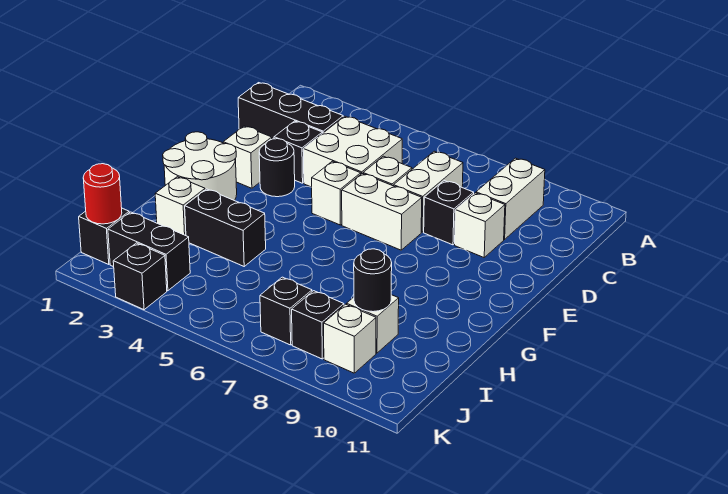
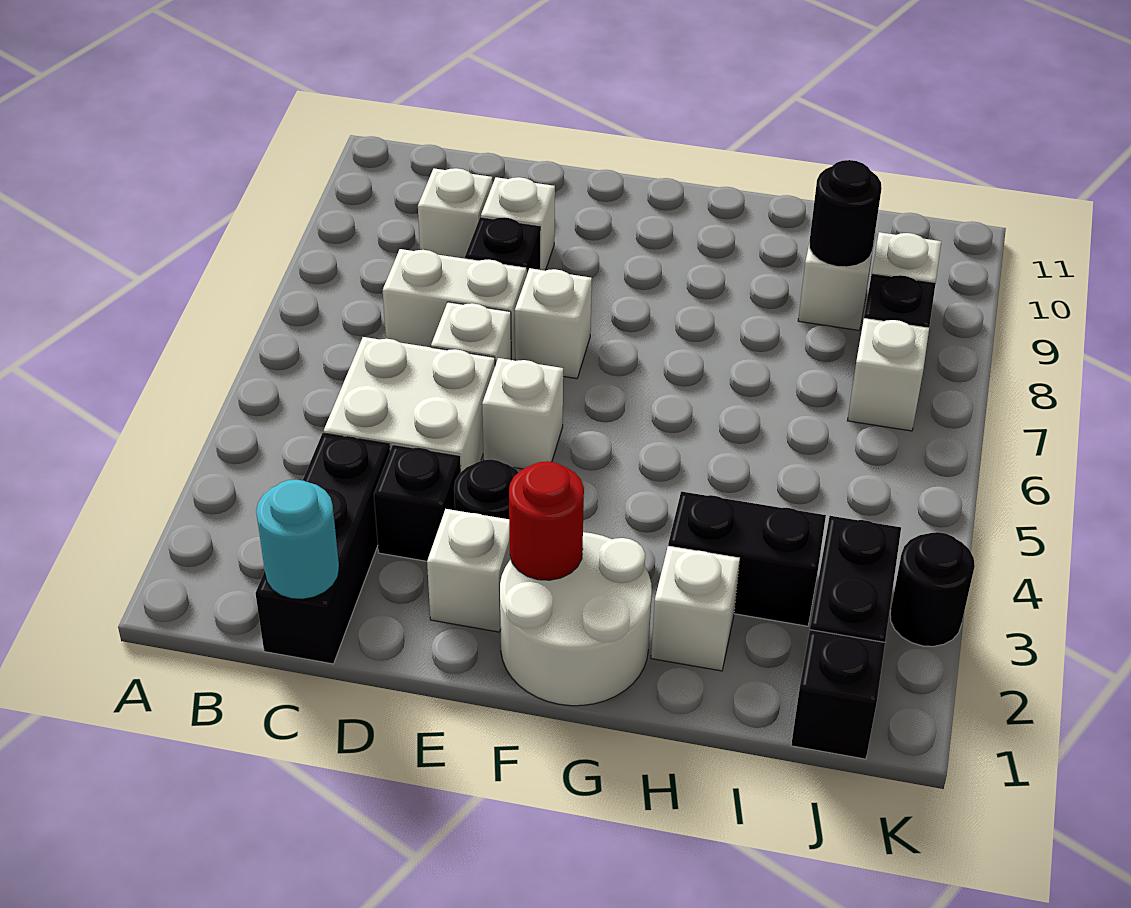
white brick B9:C9 level 1 -> white brick C9 level 1
none -> cyan round brick C1 level 2
white brick E6:E7 level 1 -> white brick E7 level 1
black brick H3:H4 level 1 -> black brick H3:I3 level 1
red round brick J1 level 2 -> red round brick F2 level 2
black brick J7 level 1 -> white brick J7 level 1
black brick K3 level 1 -> black round brick K3 level 1

